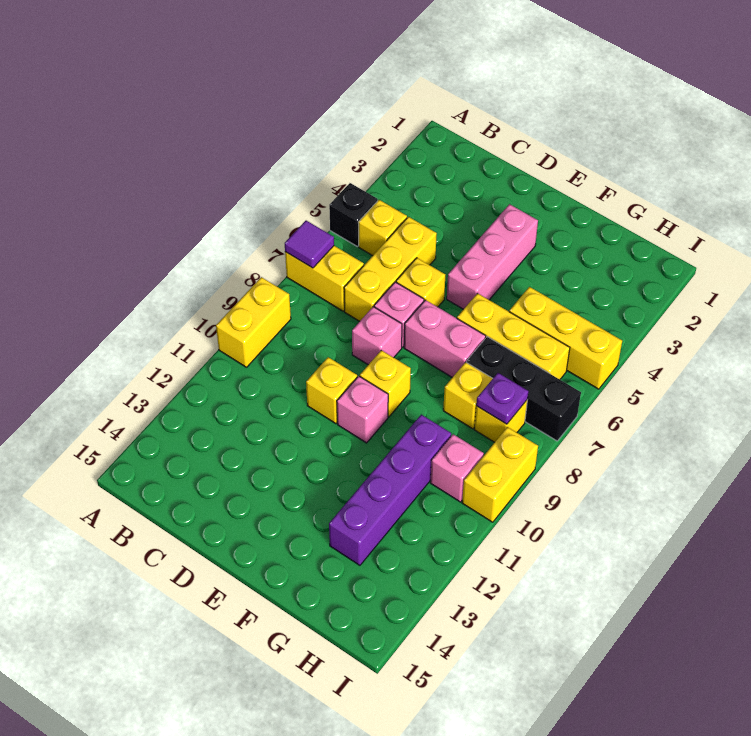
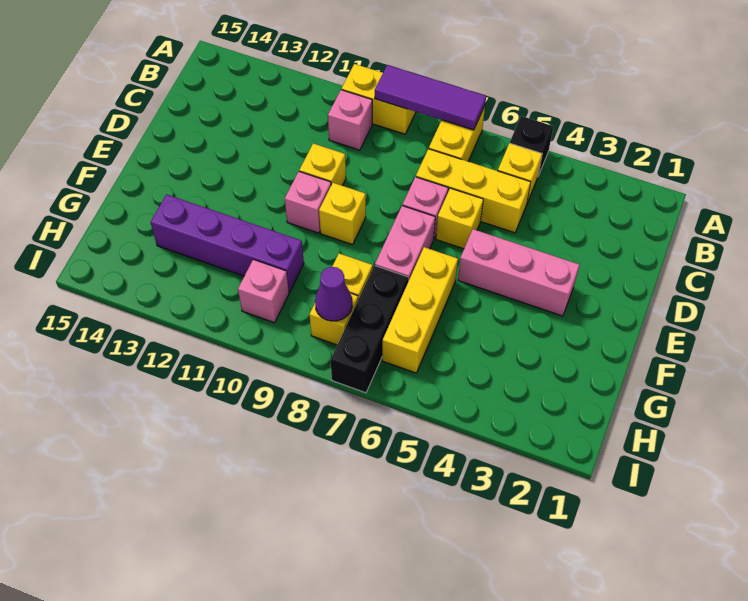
purple tile A7 level 2 -> purple tile A7:A9 level 2
pink brick D8 level 1 -> pink brick B10 level 1
yellow brick G5:I5 level 1 -> none
purple plate H8 level 2 -> purple cone H8 level 2
yellow brick I9:I10 level 1 -> none

